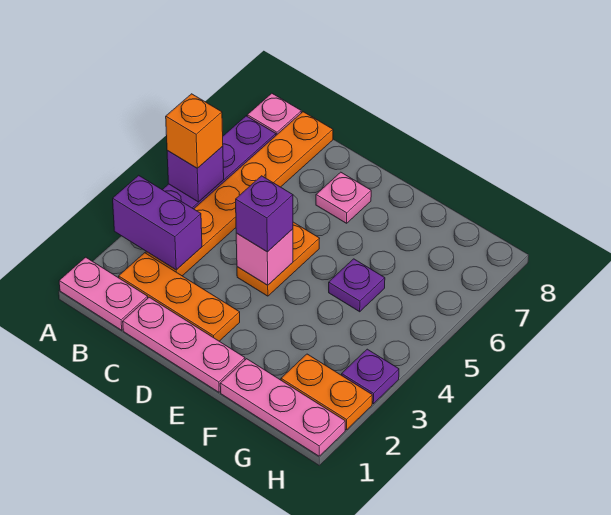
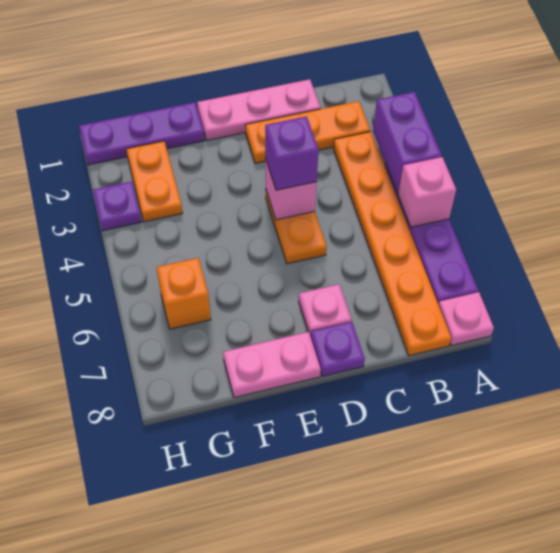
pink plate A1:B1 level 1 -> pink plate E8:F8 level 1
purple brick A3:B3 level 2 -> purple brick A3:A4 level 2
purple brick A5 level 2 -> pink brick A5 level 2
orange brick A5 level 3 -> orange brick G6 level 1
pink plate F1:H1 level 1 -> purple plate F1:H1 level 1
purple plate F5 level 1 -> purple plate D8 level 1
orange plate G2:H2 level 1 -> orange plate G2:G3 level 1

